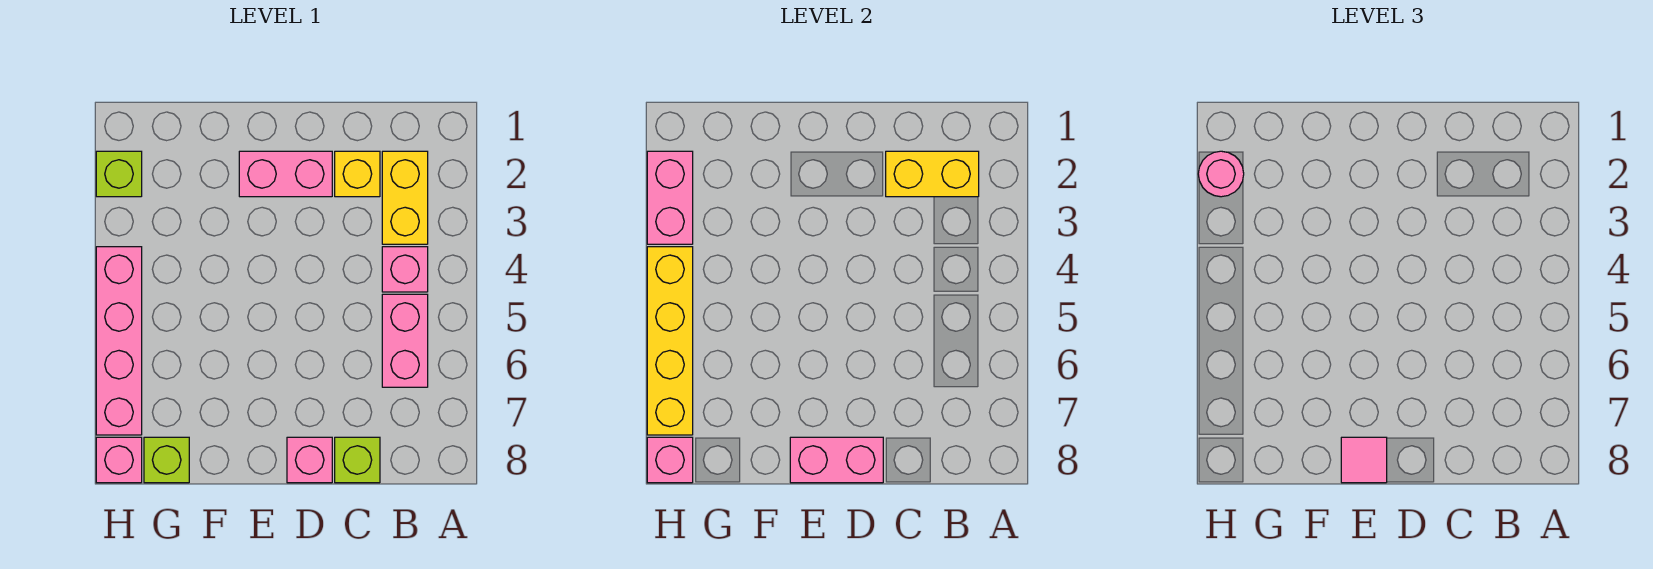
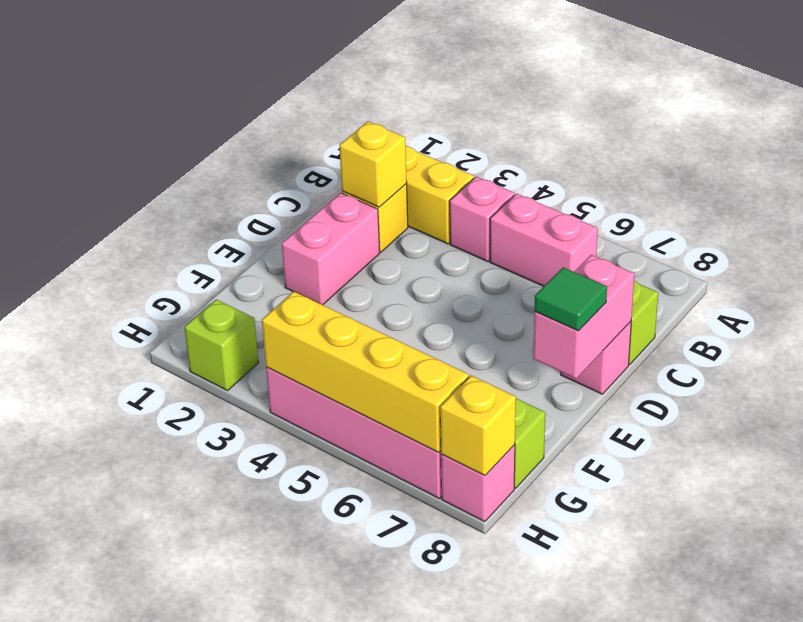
yellow brick B2:C2 level 2 -> yellow brick C2 level 2
pink tile E8 level 3 -> green tile E8 level 3
pink brick H2:H3 level 2 -> none
pink round brick H2 level 3 -> none
pink brick H8 level 2 -> yellow brick H8 level 2

